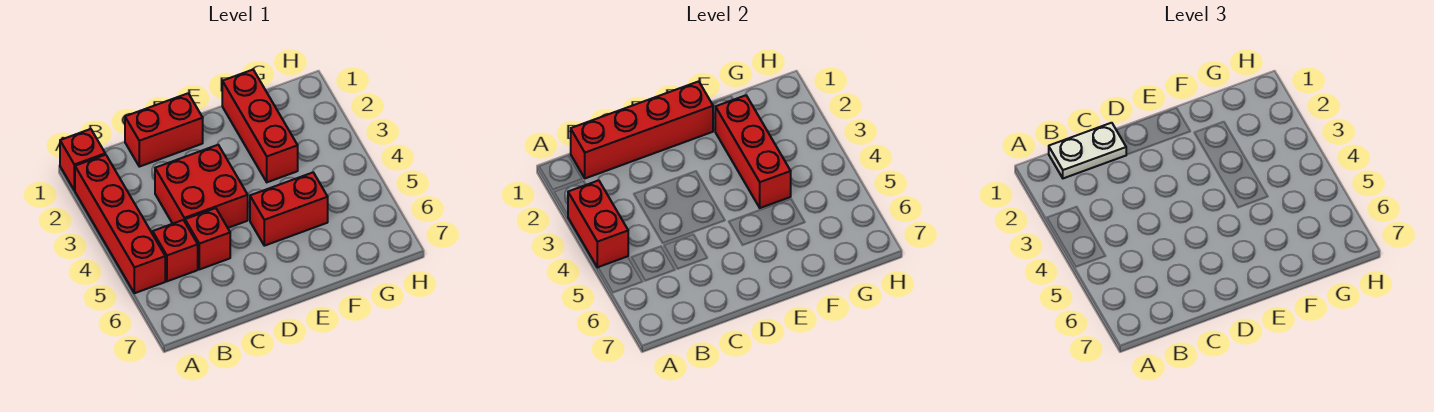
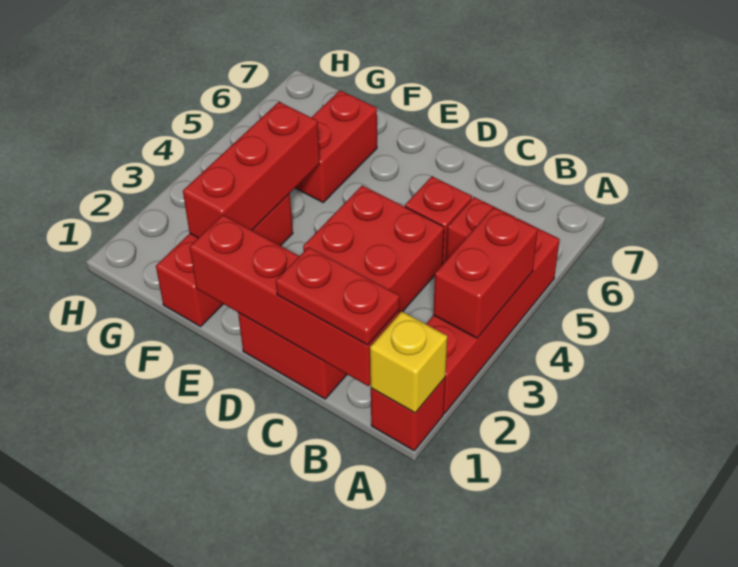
none -> yellow brick A1 level 2
white plate B1:C1 level 3 -> red plate B1:C1 level 3
red brick E5:F5 level 1 -> red brick F5:F6 level 1

